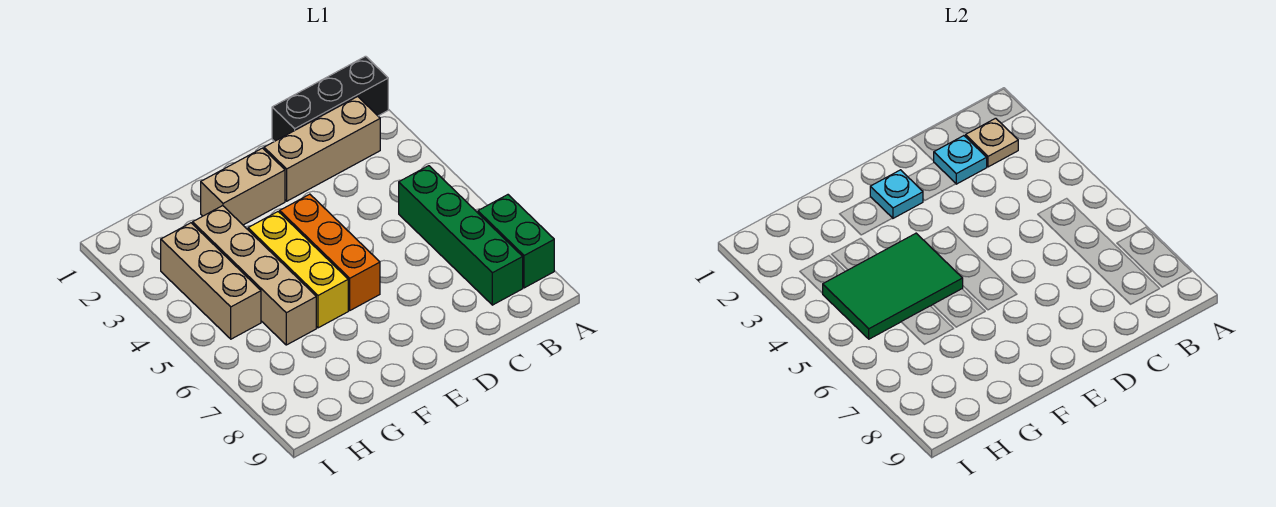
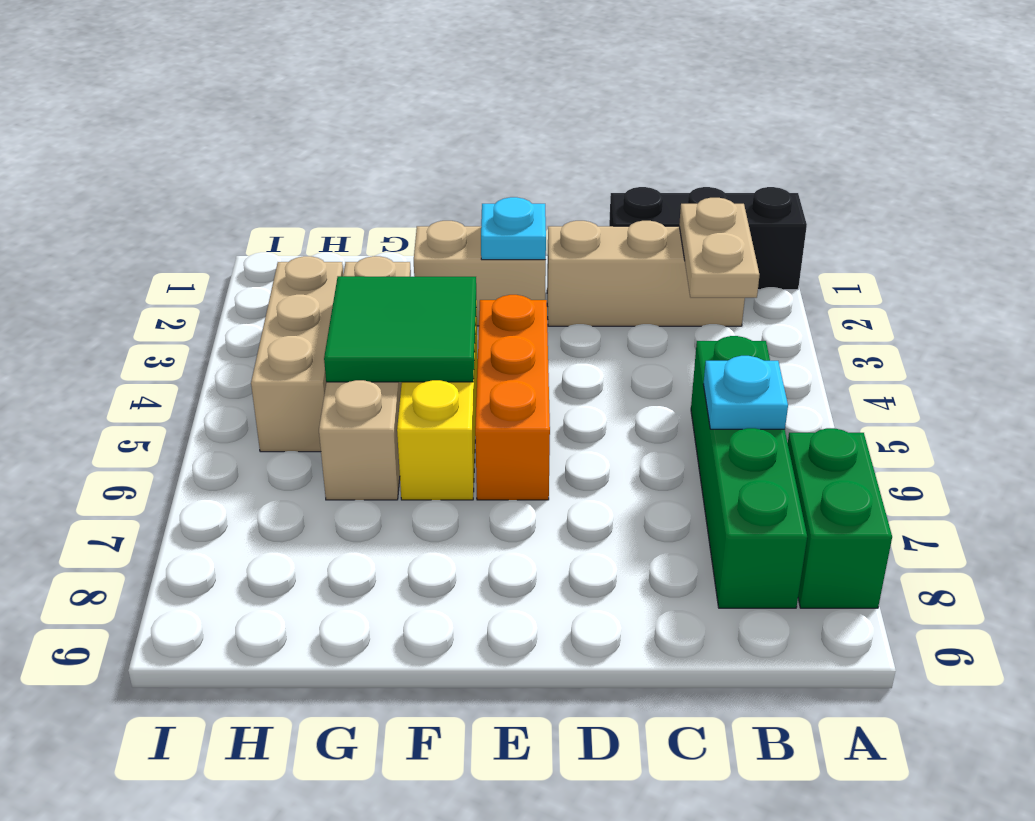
tan plate B2 level 2 -> tan plate B2:B3 level 2
cyan plate C2 level 2 -> cyan plate B6 level 2
green tile F4:H5 level 2 -> green tile F4:G5 level 2

